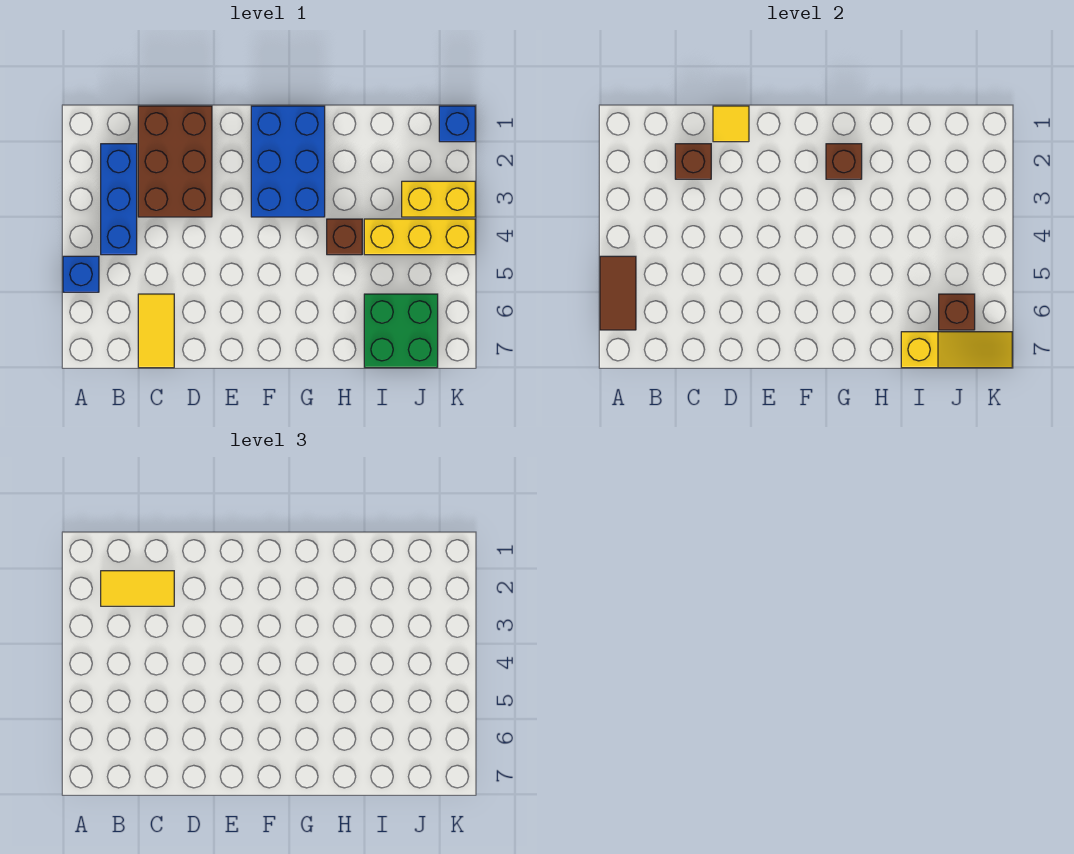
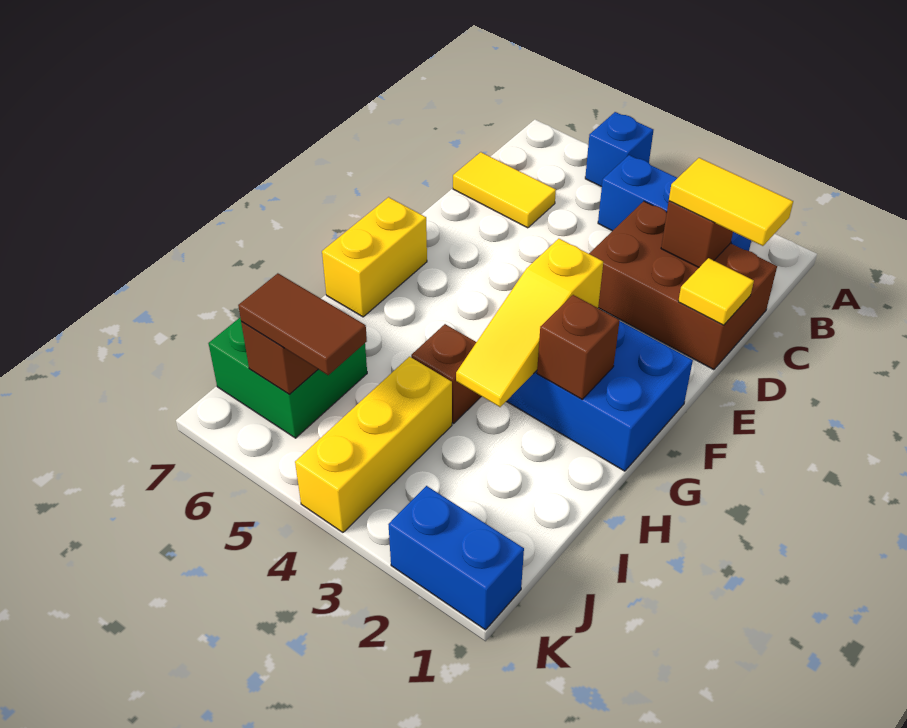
brown tile A5:A6 level 2 -> brown tile J5:J6 level 3
yellow tile B2:C2 level 3 -> yellow tile C1:C2 level 3
yellow slope I7:K7 level 2 top I -> yellow slope F3:H3 level 2 top F
yellow brick J3:K3 level 1 -> yellow brick F7:G7 level 1
blue brick K1 level 1 -> blue brick K1:K2 level 1

